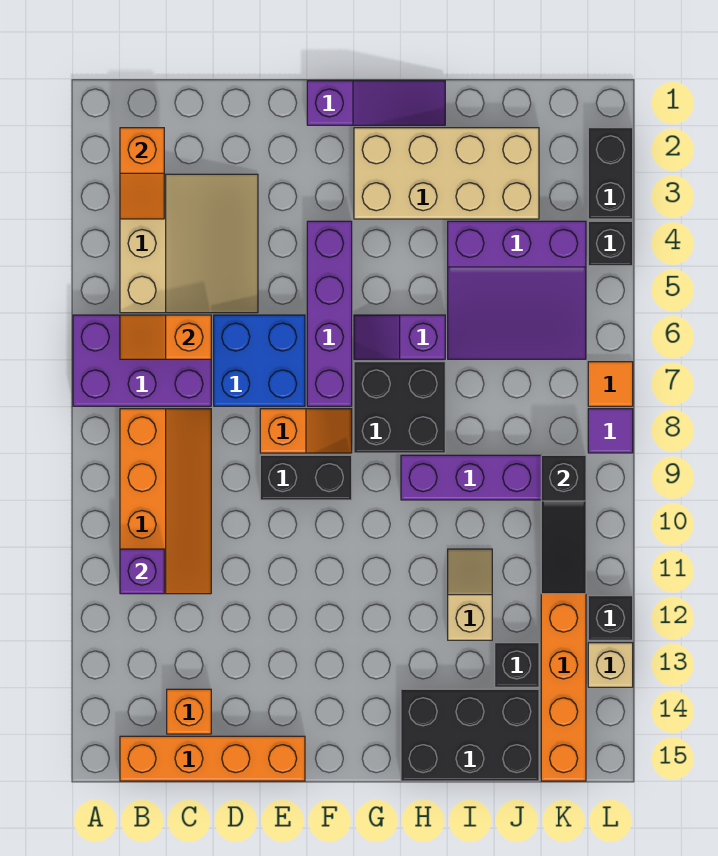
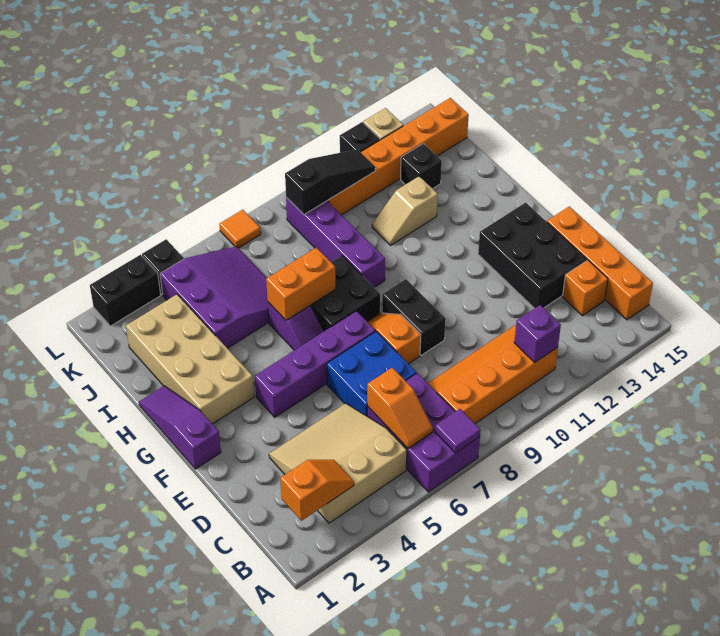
none -> orange brick H6:H7 level 2
black brick H14:J15 level 1 -> black brick D13:F14 level 1
purple tile L8 level 1 -> purple tile A7 level 2

